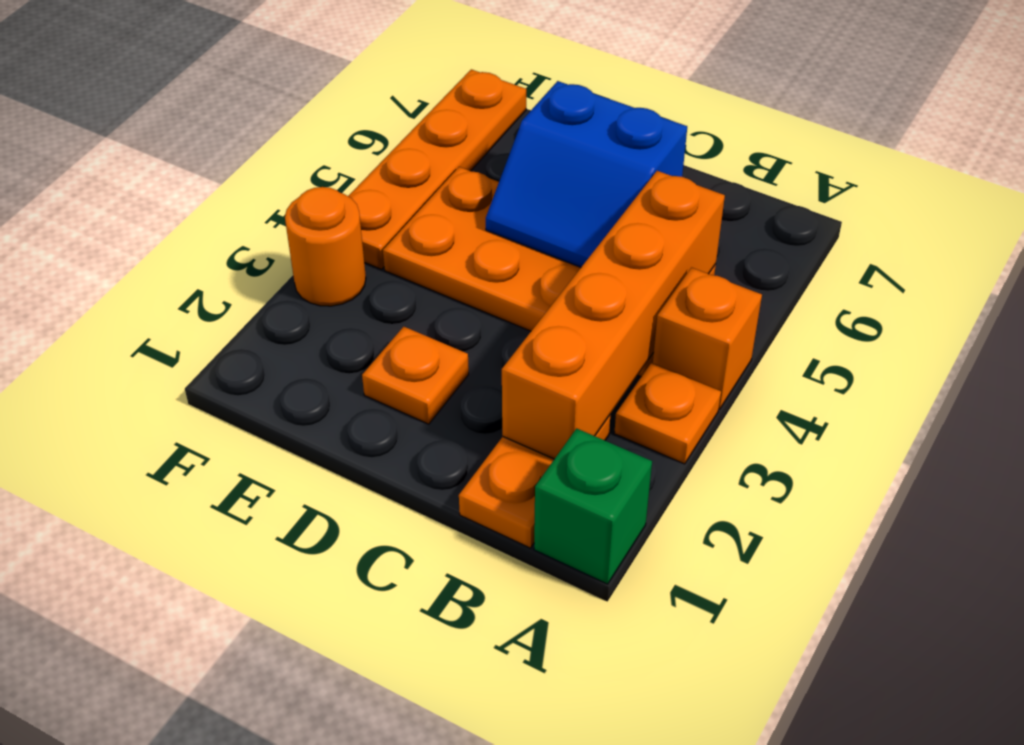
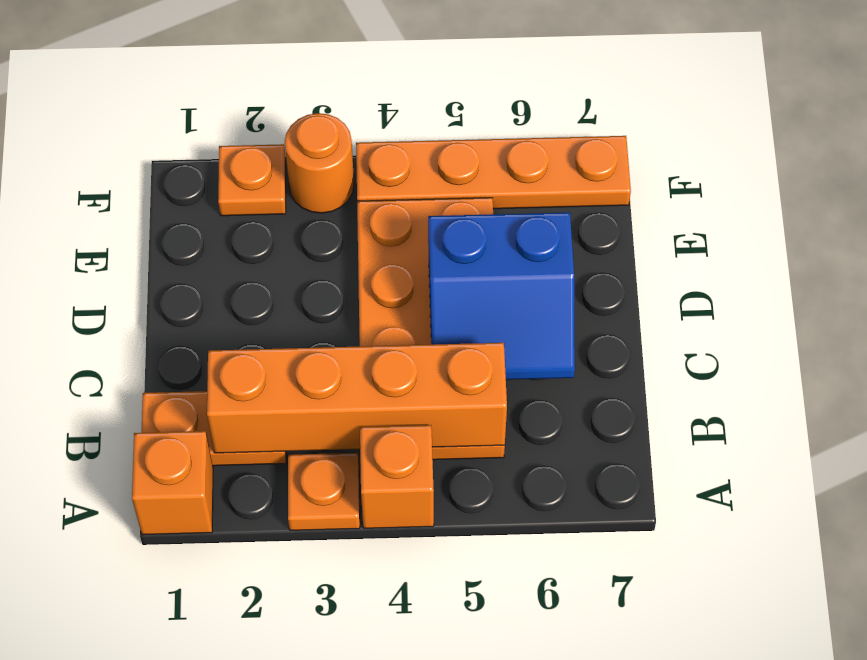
green brick A1 level 1 -> orange brick A1 level 1
blue slope C5:D6 level 2 top 6 -> blue slope C5:D6 level 2 top D
orange plate D2 level 1 -> orange plate F2 level 1

